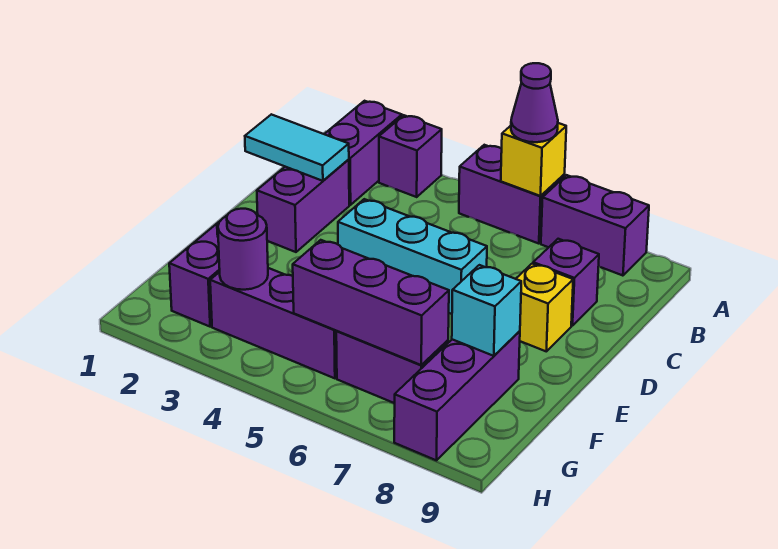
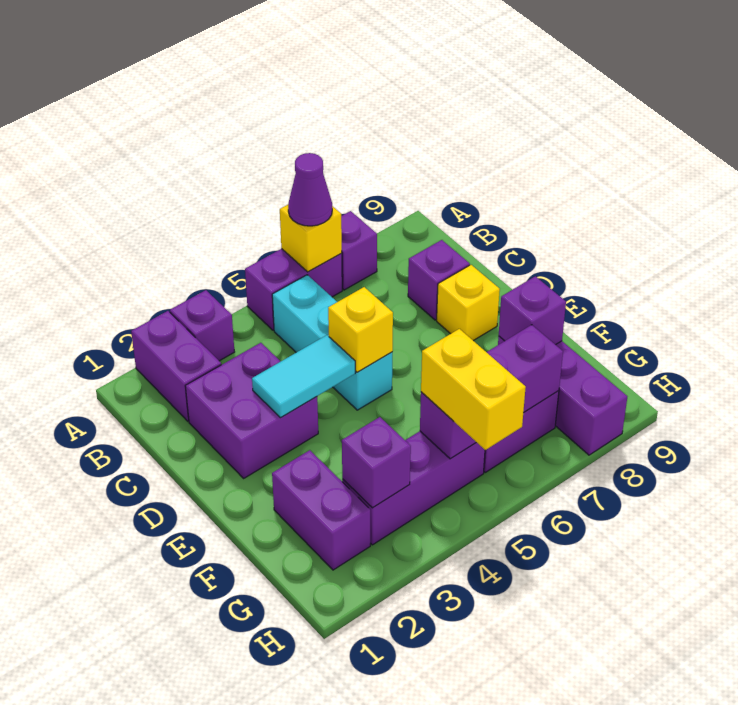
purple brick A7:A8 level 1 -> purple brick A7 level 1
cyan tile C1:C2 level 2 -> cyan tile D3:D4 level 2
purple brick C2:D2 level 1 -> purple brick C2:D3 level 1
cyan brick D4:D6 level 1 -> cyan brick B5:D5 level 1
none -> yellow brick D5 level 2
cyan brick F8 level 2 -> purple brick F8 level 2
purple round brick G3 level 2 -> purple brick G3 level 2
none -> yellow brick G5:H5 level 3

